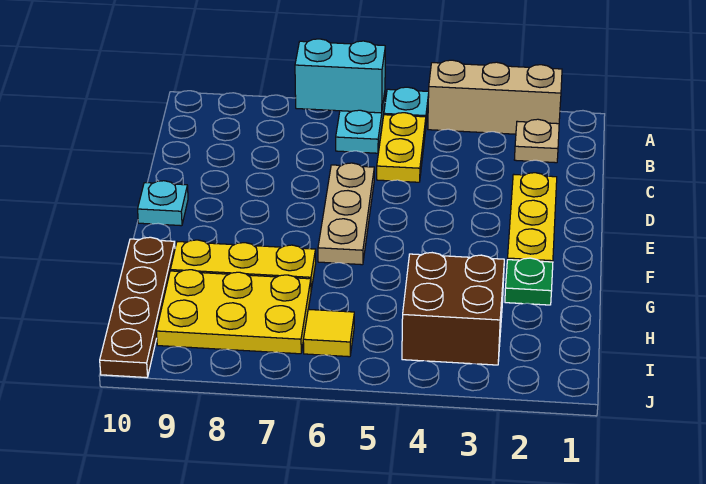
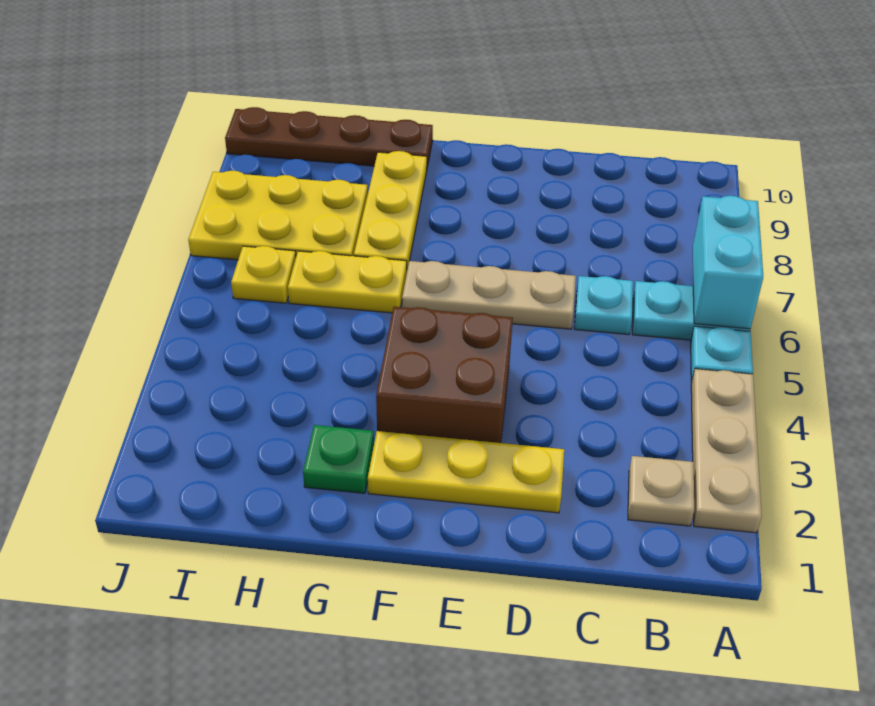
tan brick A2:A4 level 1 -> tan plate A2:A4 level 1
yellow plate B5:C5 level 1 -> yellow plate G6:H6 level 1
cyan plate E10 level 1 -> cyan plate C6 level 1
brown brick H3:I4 level 1 -> brown brick E3:F4 level 1
yellow plate H7:I9 level 1 -> yellow plate H7:J8 level 1
yellow tile I6 level 1 -> yellow plate I6 level 1

